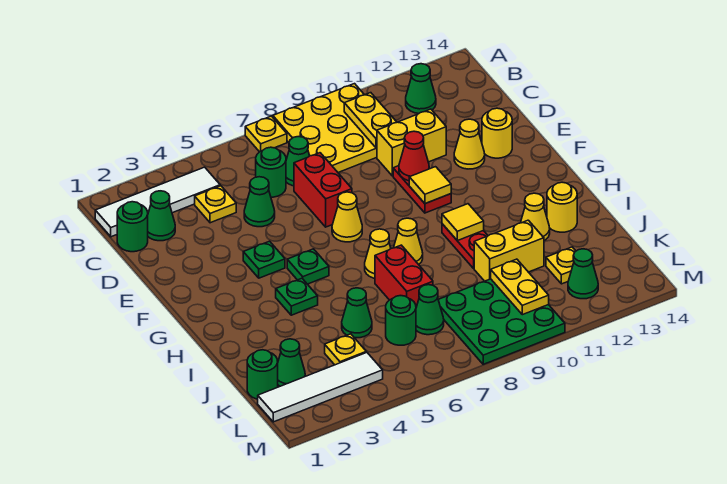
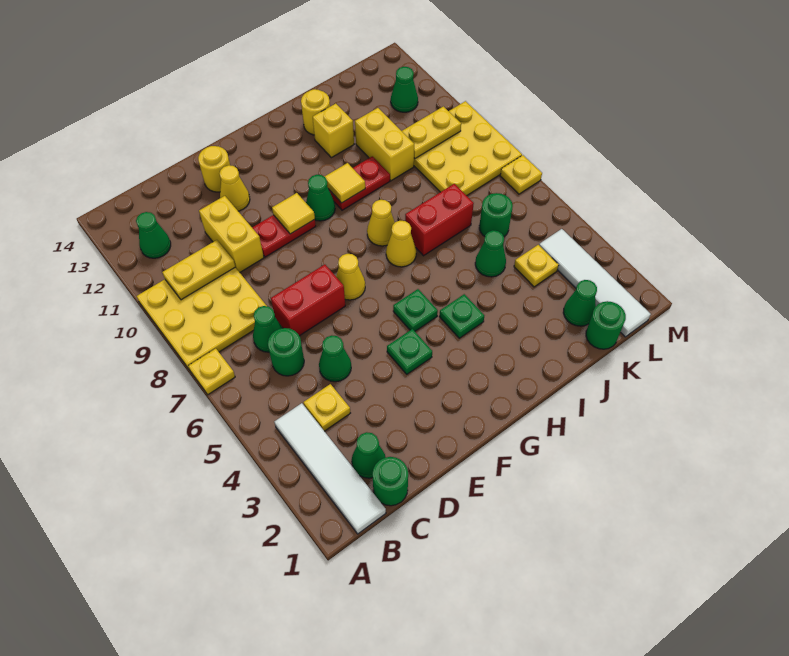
red cone E10 level 2 -> none
yellow cone I12 level 1 -> yellow brick I12 level 1
green cone K7 level 1 -> green cone G10 level 1
green plate K8:M10 level 1 -> yellow plate K8:M10 level 1
yellow plate K12 level 1 -> yellow plate M7 level 1

